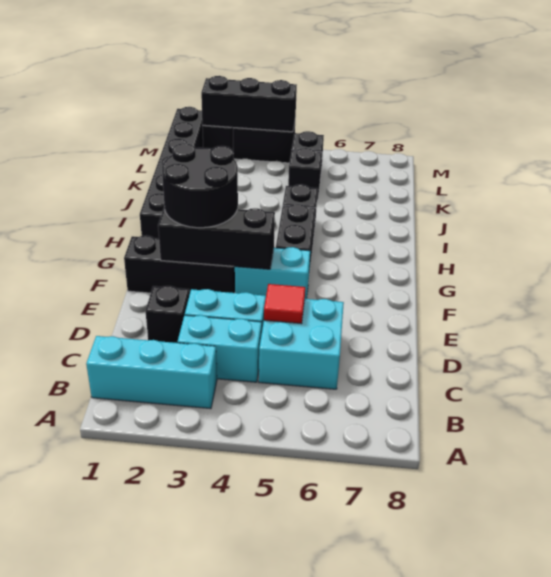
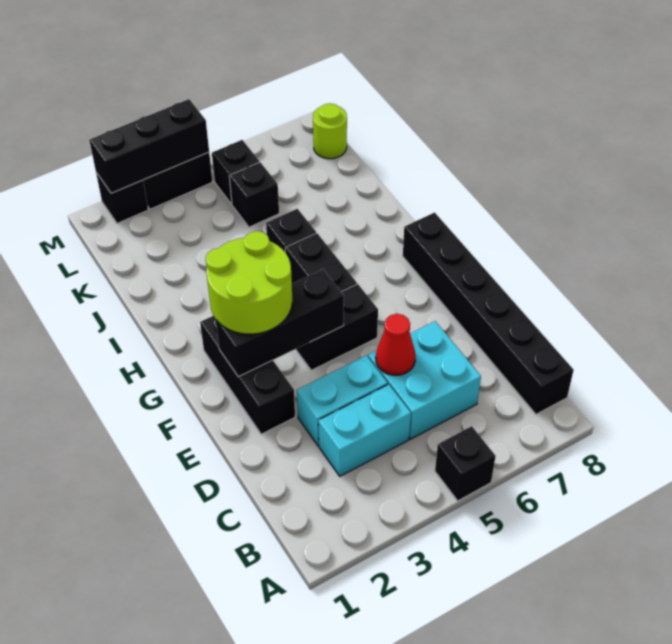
cyan brick B1:B3 level 1 -> none
black brick D2 level 1 -> black brick A5 level 1
red tile D5 level 2 -> red cone D5 level 2
black brick F1:F3 level 1 -> black brick E2:G2 level 1
black round brick F2:G3 level 3 -> lime round brick F2:G3 level 3
cyan brick F4:F5 level 1 -> black brick F4:F5 level 1
black brick H1:M1 level 1 -> black brick B8:G8 level 1
none -> lime round brick L8 level 1

